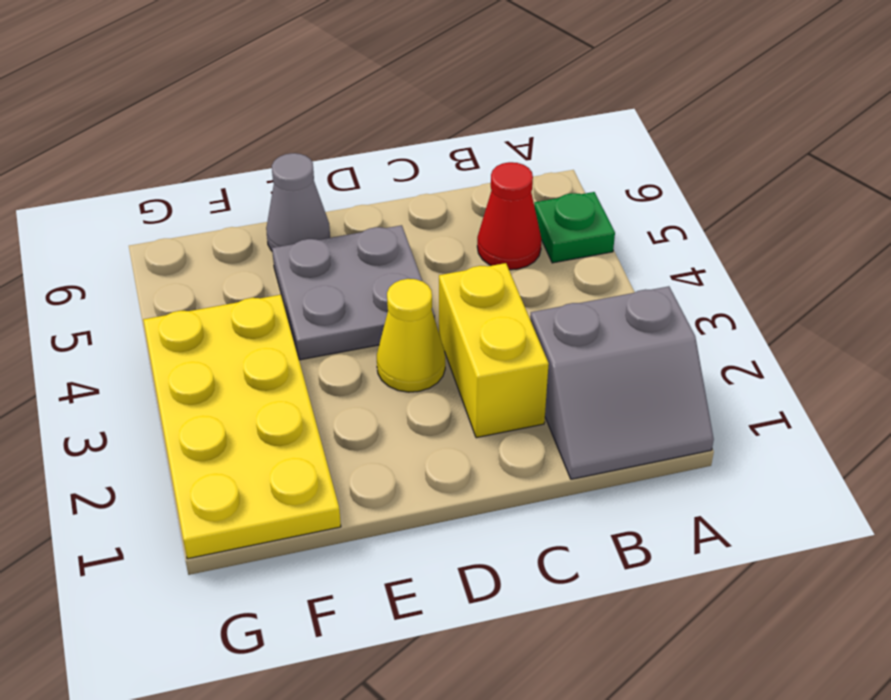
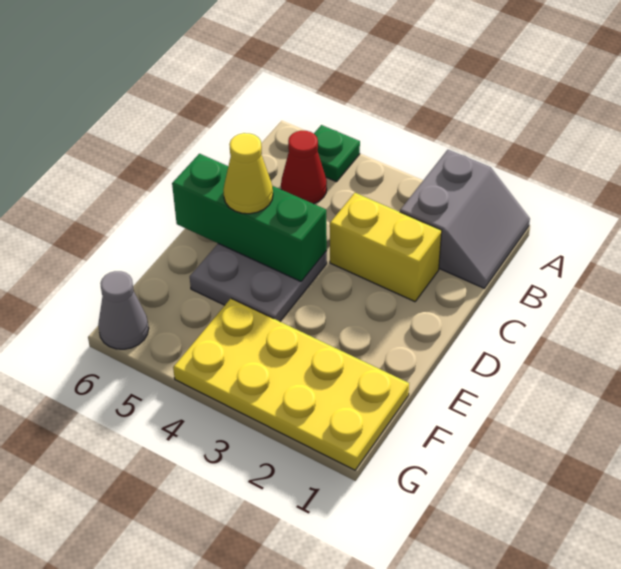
yellow cone D3 level 1 -> yellow cone D5 level 3
none -> green brick D4:D6 level 2
grey cone E6 level 1 -> grey cone G6 level 1

